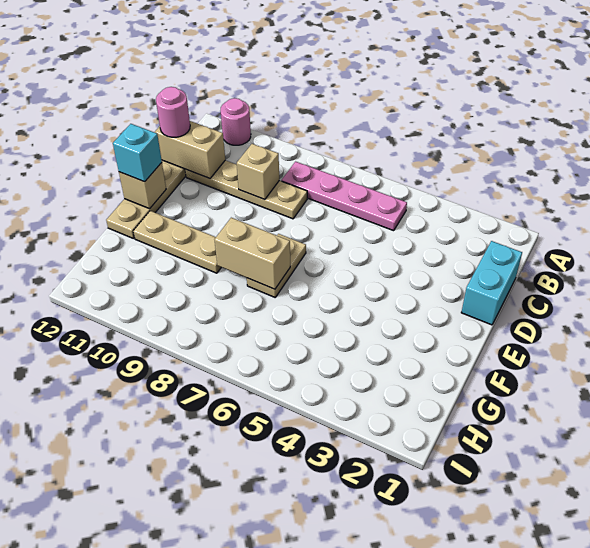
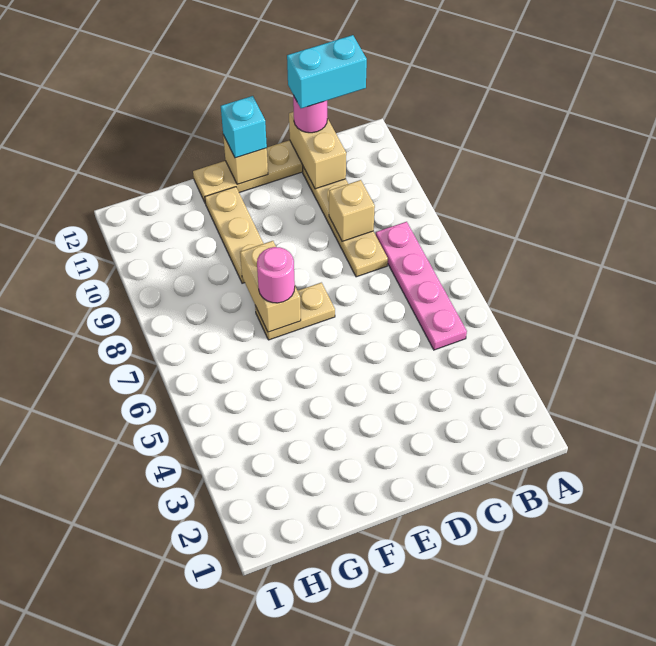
pink round brick A11 level 1 -> pink round brick F7 level 3
cyan brick C1:D1 level 1 -> cyan brick B12:C12 level 4

